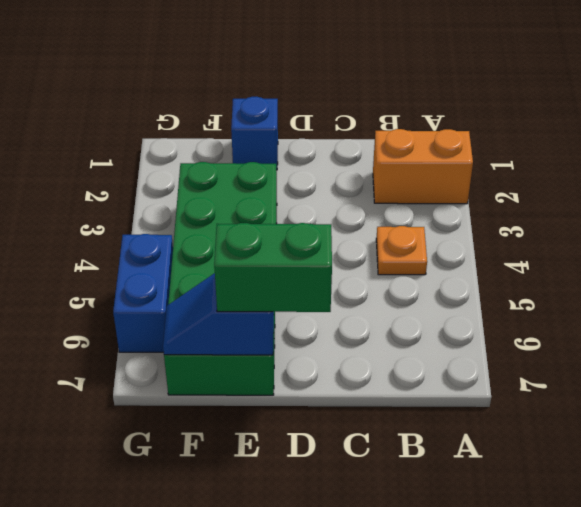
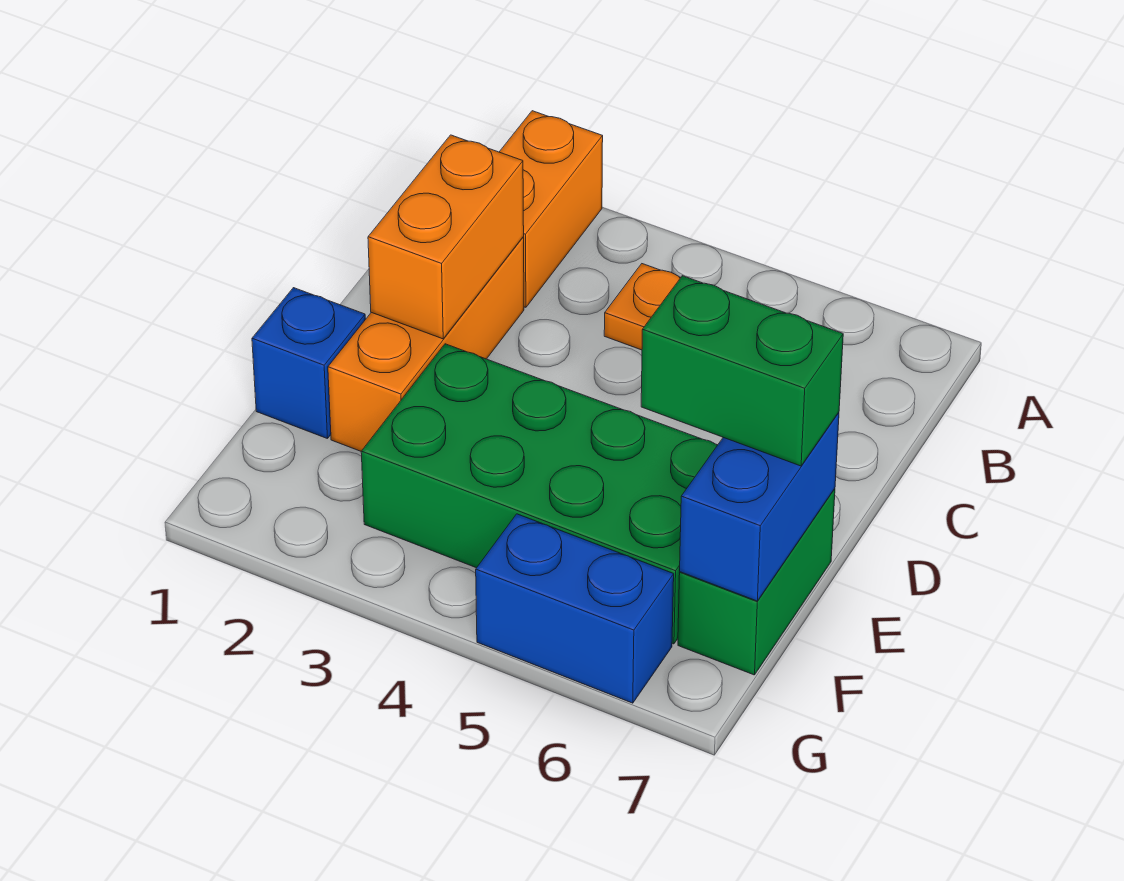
none -> orange brick C2:E2 level 1
none -> orange brick C2:D2 level 2
green brick D7:E7 level 3 -> green brick E6:E7 level 3
blue slope E7:F7 level 2 top E -> blue brick E7:F7 level 2

